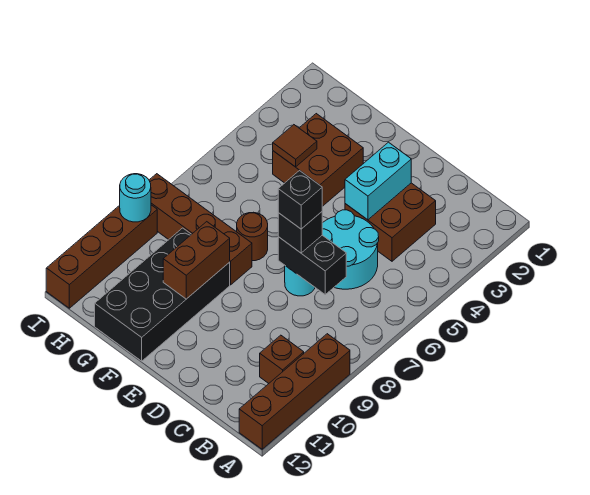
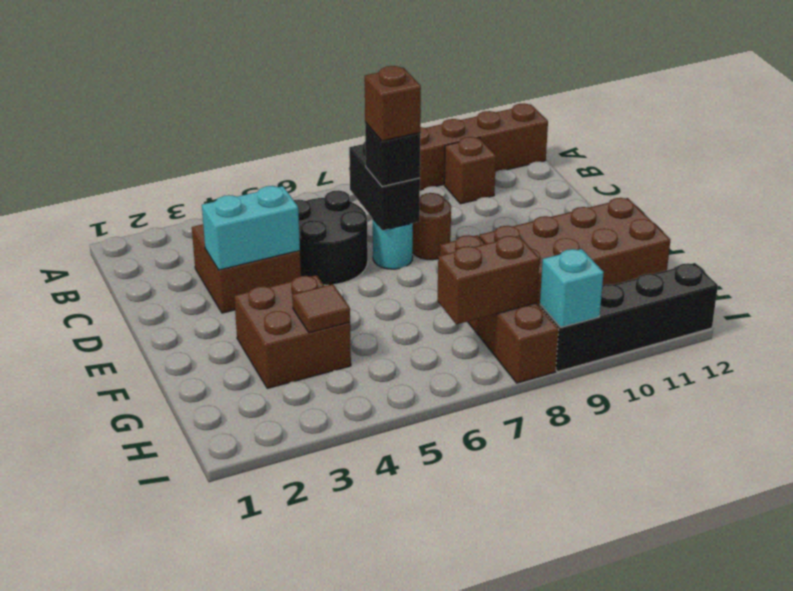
cyan round brick C5:D6 level 1 -> black round brick C5:D6 level 1
black brick D7 level 4 -> brown brick D7 level 4
brown round brick F7 level 1 -> brown round brick D8 level 1
black brick F9:G12 level 1 -> brown brick F9:G12 level 1
brown brick F9:F10 level 2 -> brown brick H7:H8 level 2
brown brick I9:I12 level 1 -> black brick I9:I12 level 1
cyan round brick I9 level 2 -> cyan brick I9 level 2

